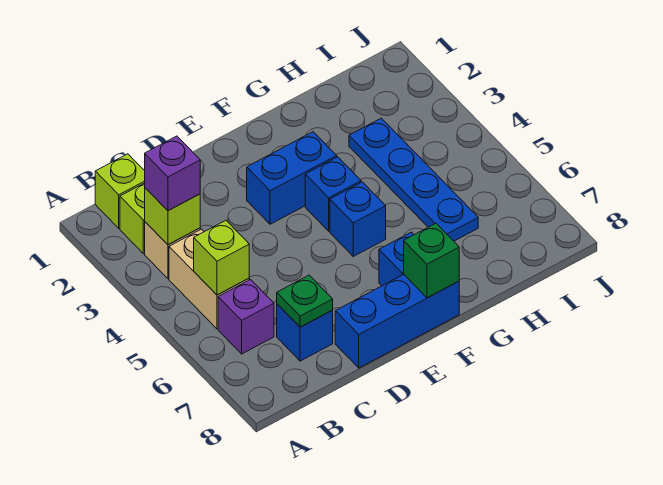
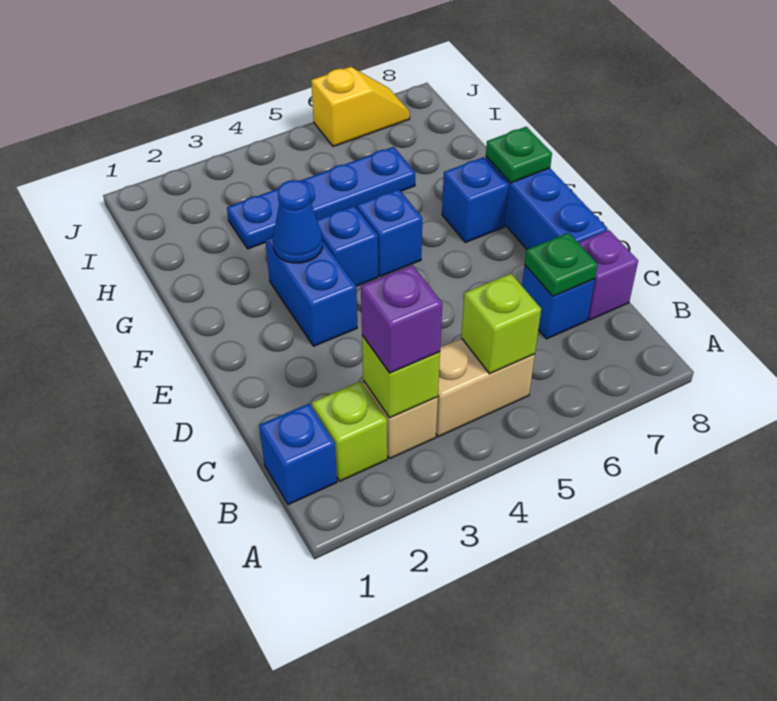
lime brick B1 level 1 -> blue brick B1 level 1
purple brick B6 level 1 -> purple brick C8 level 1
none -> blue cone F3 level 2
green brick F8 level 2 -> green plate F8 level 2
none -> yellow slope J6:J7 level 1 top 6

